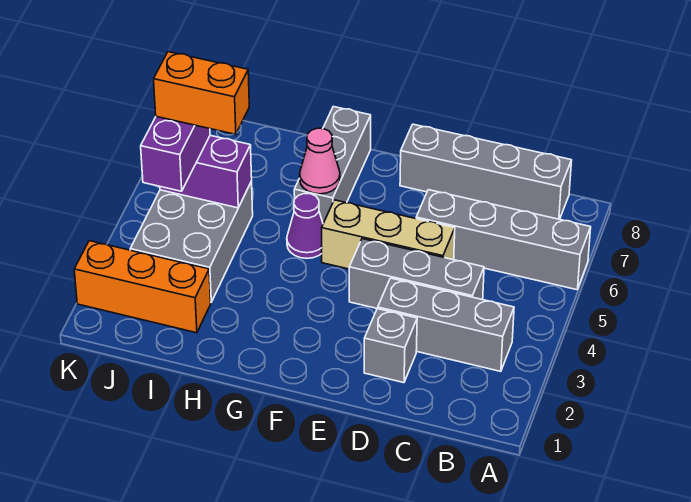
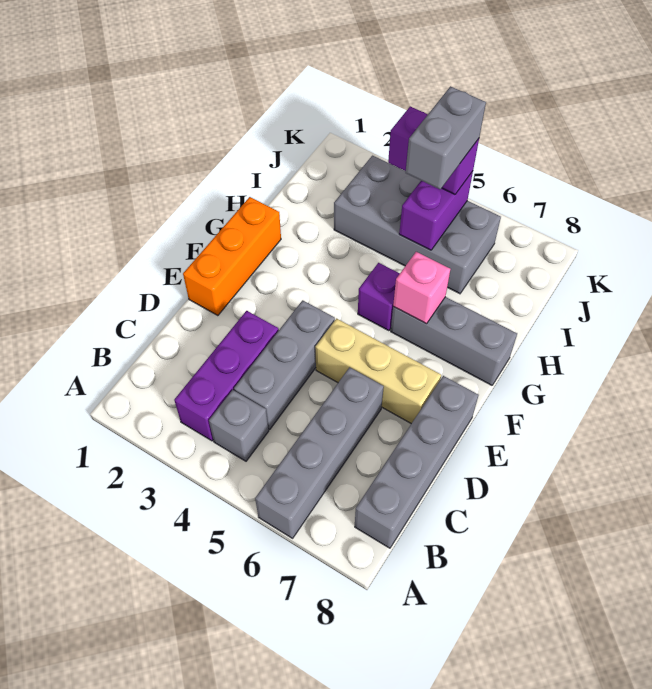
grey brick B3:D3 level 1 -> purple brick B3:D3 level 1
grey brick D2 level 1 -> grey brick B4 level 1
tan brick D5:F5 level 1 -> tan brick E5:E7 level 1
purple cone G5 level 1 -> purple brick G5 level 1
pink cone G6 level 2 -> pink brick G6 level 2
orange brick I2:K2 level 1 -> orange brick E1:G1 level 1
grey brick I3:J5 level 1 -> grey brick I3:J6 level 1
orange brick I5:J5 level 4 -> grey brick I5:J5 level 4

